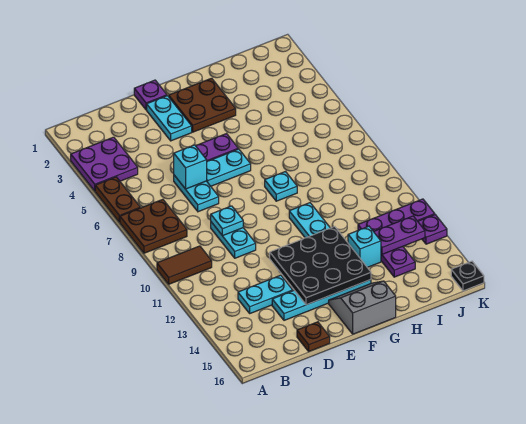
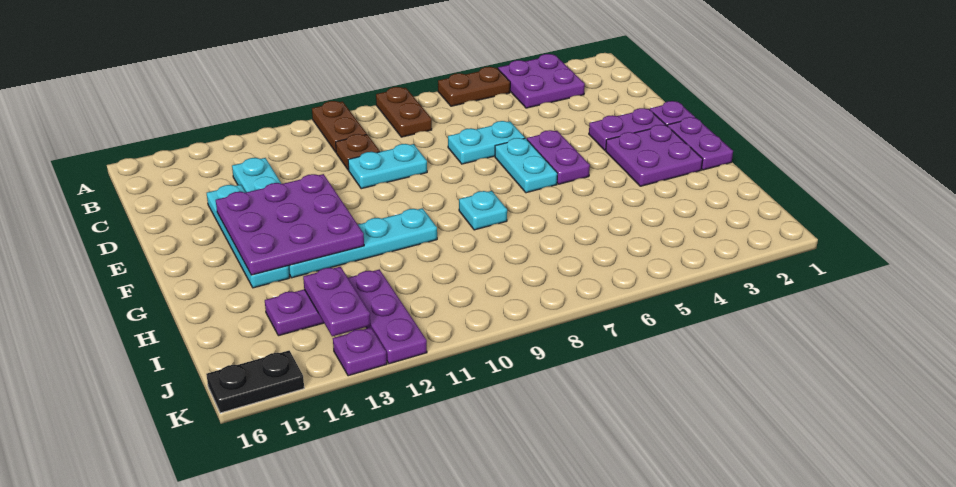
brown plate A7:B8 level 1 -> brown plate A8:B8 level 1
brown tile A10:B10 level 1 -> brown plate A10:B10 level 1
cyan brick D6 level 2 -> none
cyan plate D9 level 2 -> none
brown plate D16 level 1 -> brown plate C10 level 1
cyan plate E2:E3 level 1 -> purple plate E2:E3 level 1
black plate E12:G14 level 2 -> purple plate E12:G14 level 2
none -> purple plate F1:G1 level 1
brown plate F2:G3 level 1 -> purple plate F2:G3 level 1
grey slope F15:G16 level 1 top 16 -> none
cyan brick H13 level 1 -> none
black plate K16 level 1 -> black plate K15:K16 level 1

